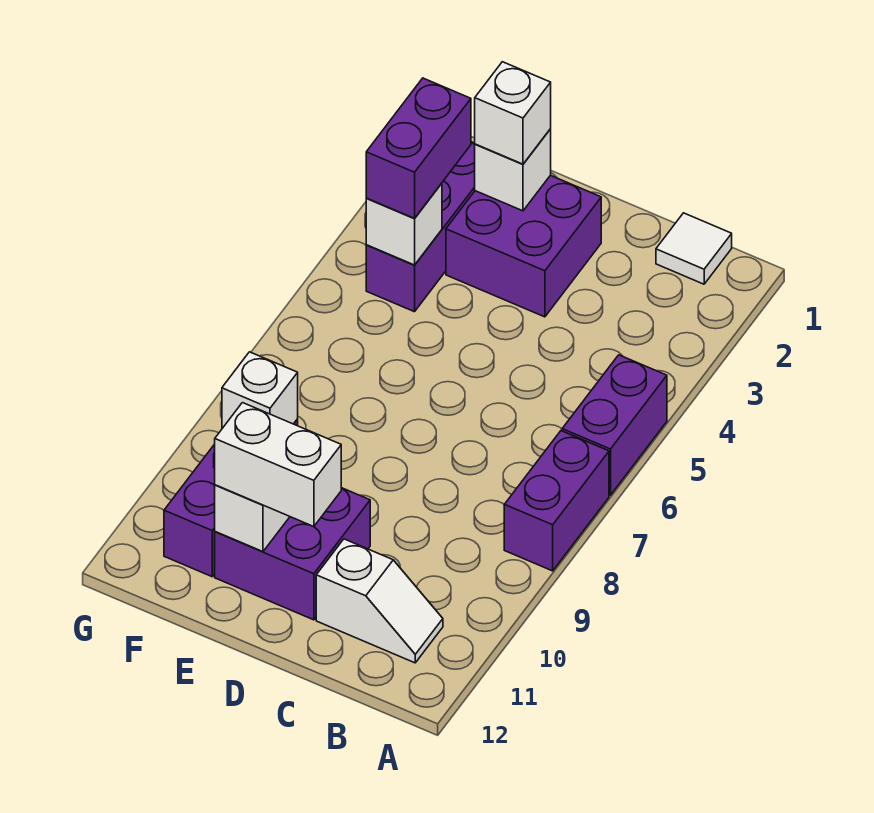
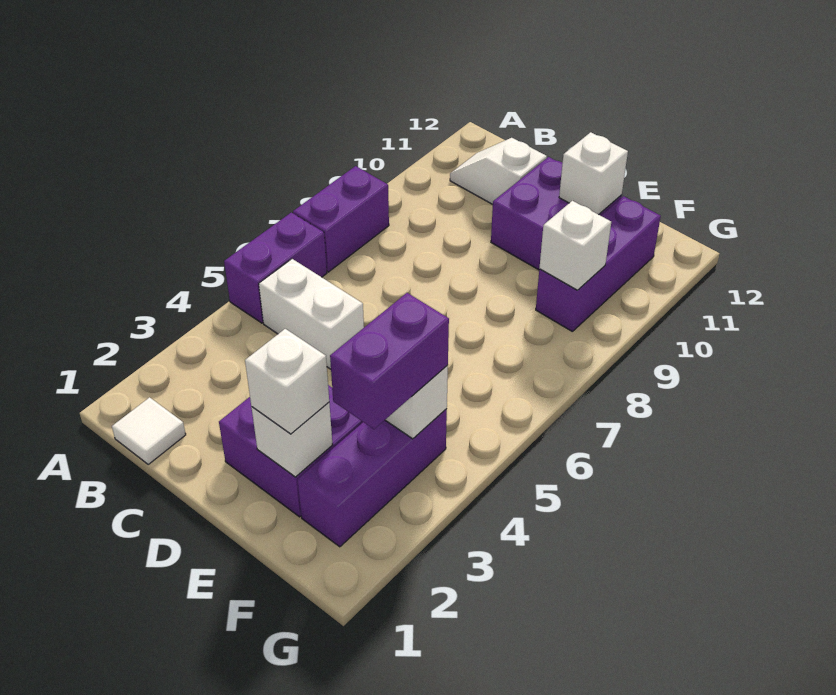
white brick D11:E11 level 3 -> white brick B5:C5 level 1

